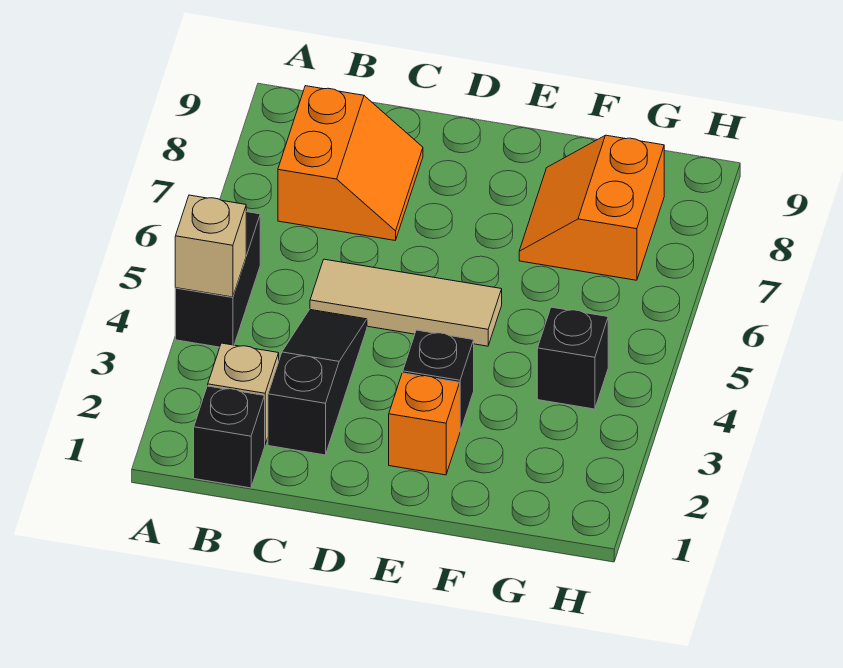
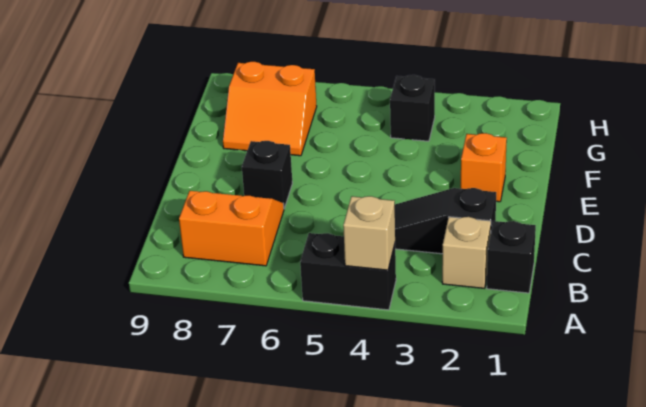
tan tile C5:E5 level 1 -> none
black brick E3 level 1 -> black brick D7 level 1

